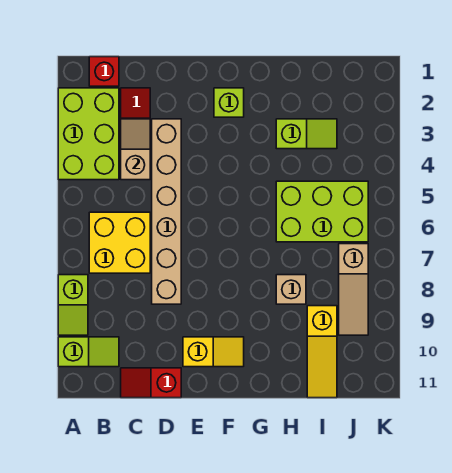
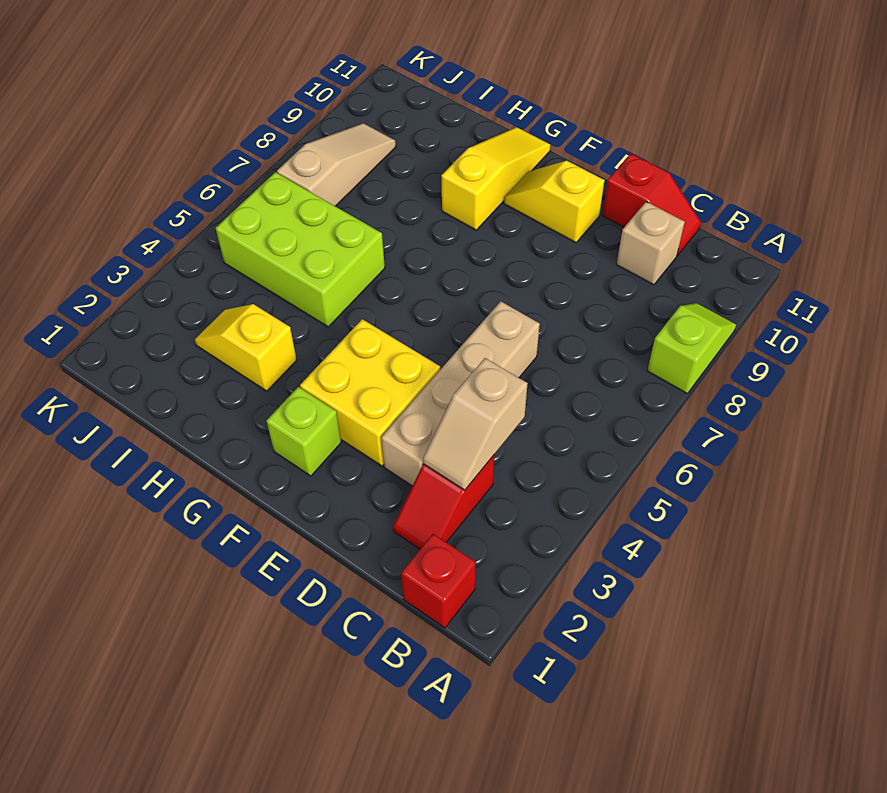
lime brick A2:B4 level 1 -> none
lime slope A10:B10 level 1 top A -> none
yellow brick B6:C7 level 1 -> yellow brick E3:F4 level 1
tan brick D3:D8 level 1 -> tan brick D3:D6 level 1
lime slope H3:I3 level 1 top H -> yellow slope H3:I3 level 1 top H
tan brick H8 level 1 -> tan brick C10 level 1
yellow slope I9:I11 level 1 top 9 -> yellow slope G9:G11 level 1 top 9

